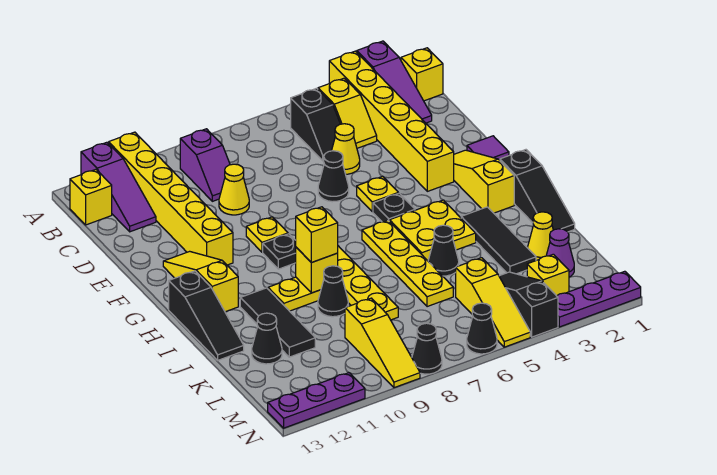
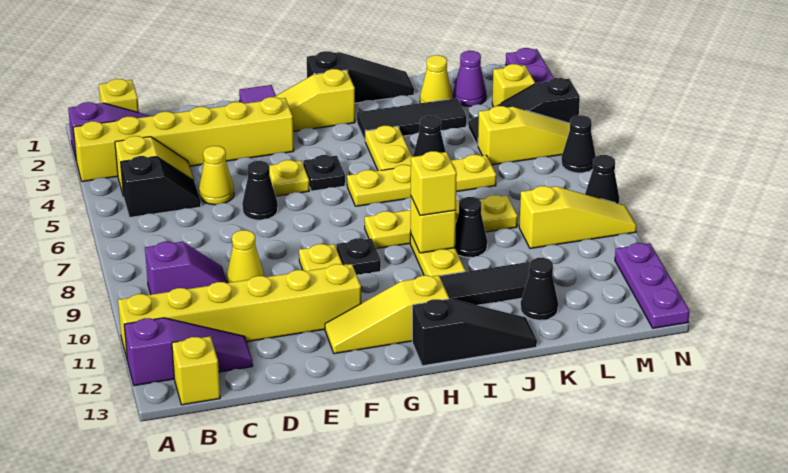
yellow plate H4:I5 level 1 -> yellow plate I4:I5 level 1

